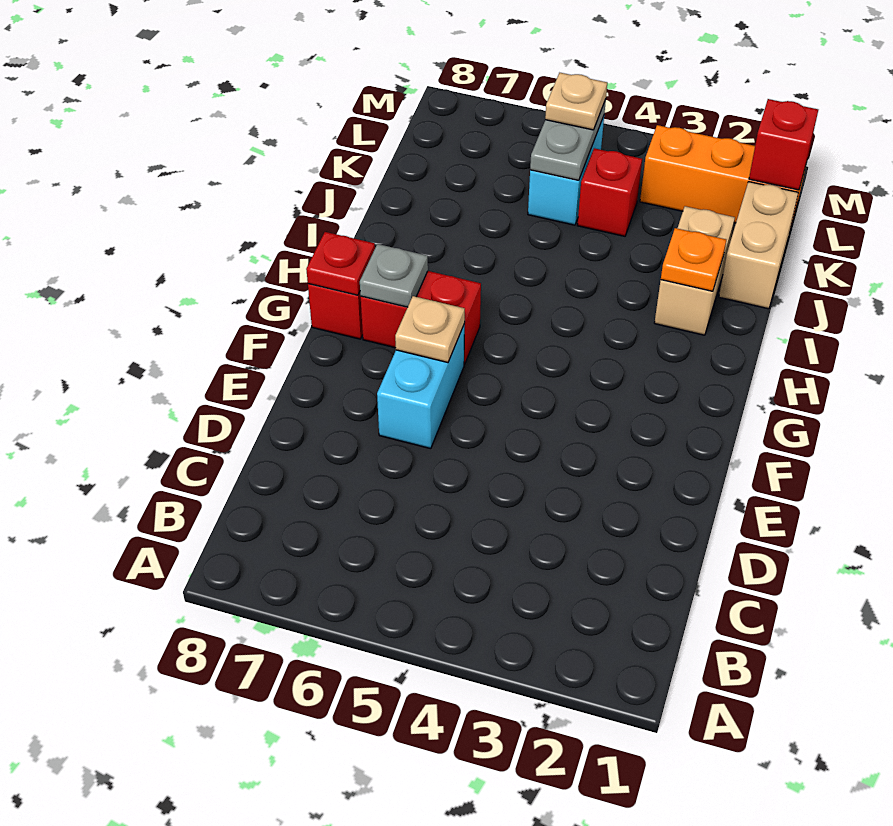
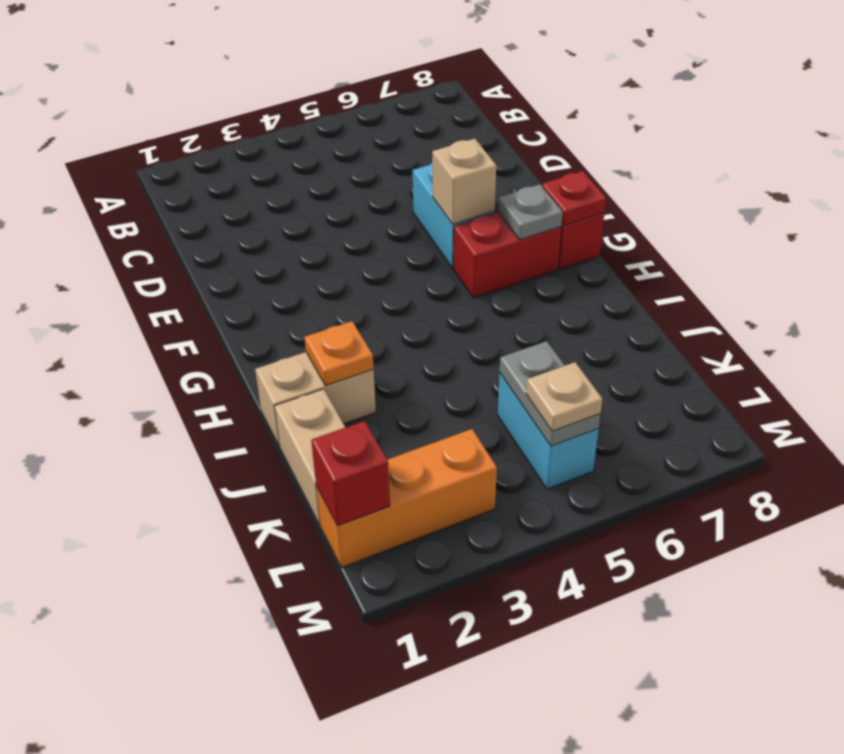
tan plate F6 level 2 -> tan brick F6 level 2
tan brick I2:J2 level 1 -> tan brick I1:I2 level 1
red brick K4 level 1 -> none

